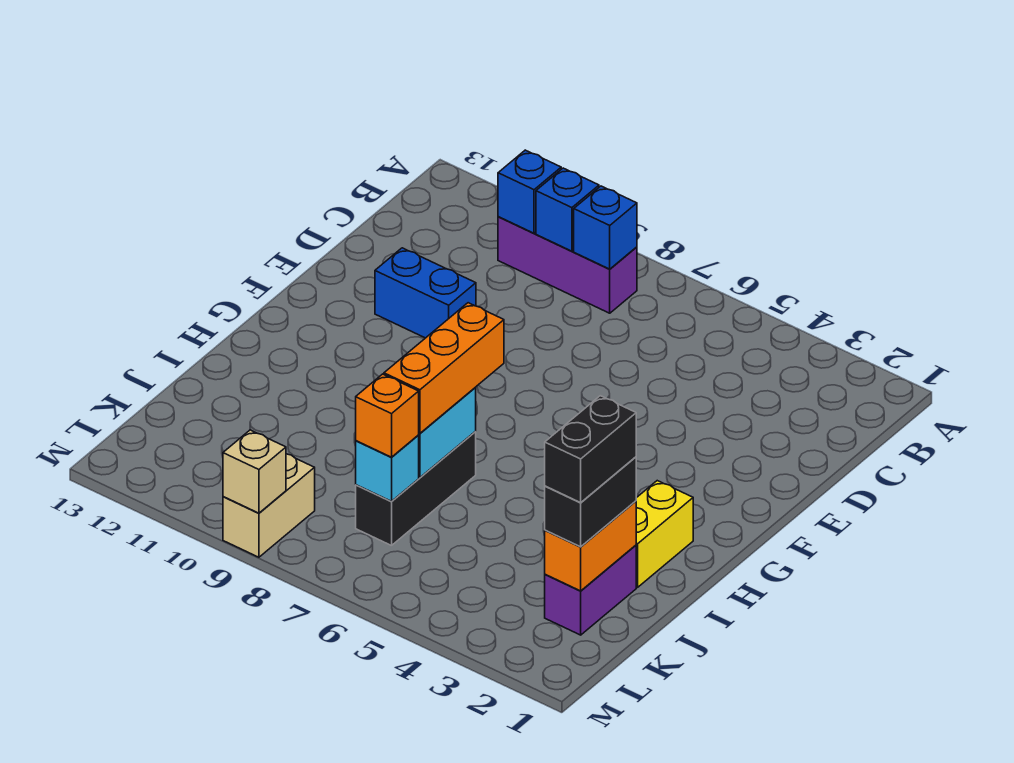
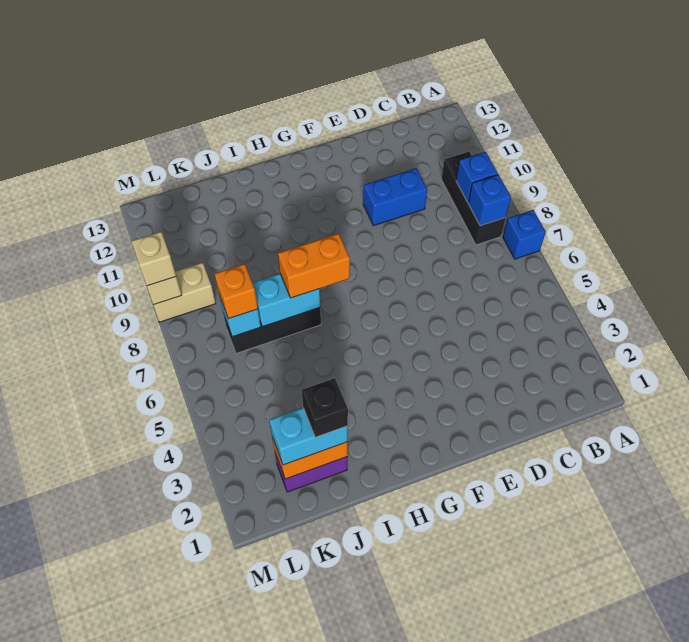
purple brick B8:B10 level 1 -> black brick B8:B10 level 1
blue brick B10 level 2 -> blue brick A7 level 1
blue brick E10:E11 level 1 -> blue brick D10:E10 level 1
yellow brick H2:I2 level 1 -> none
orange brick H7:J7 level 3 -> orange brick H7:I7 level 3
black brick J2:K2 level 3 -> cyan brick J2:K2 level 3
black brick J2:K2 level 4 -> black brick J2 level 4
none -> tan brick M9 level 3

